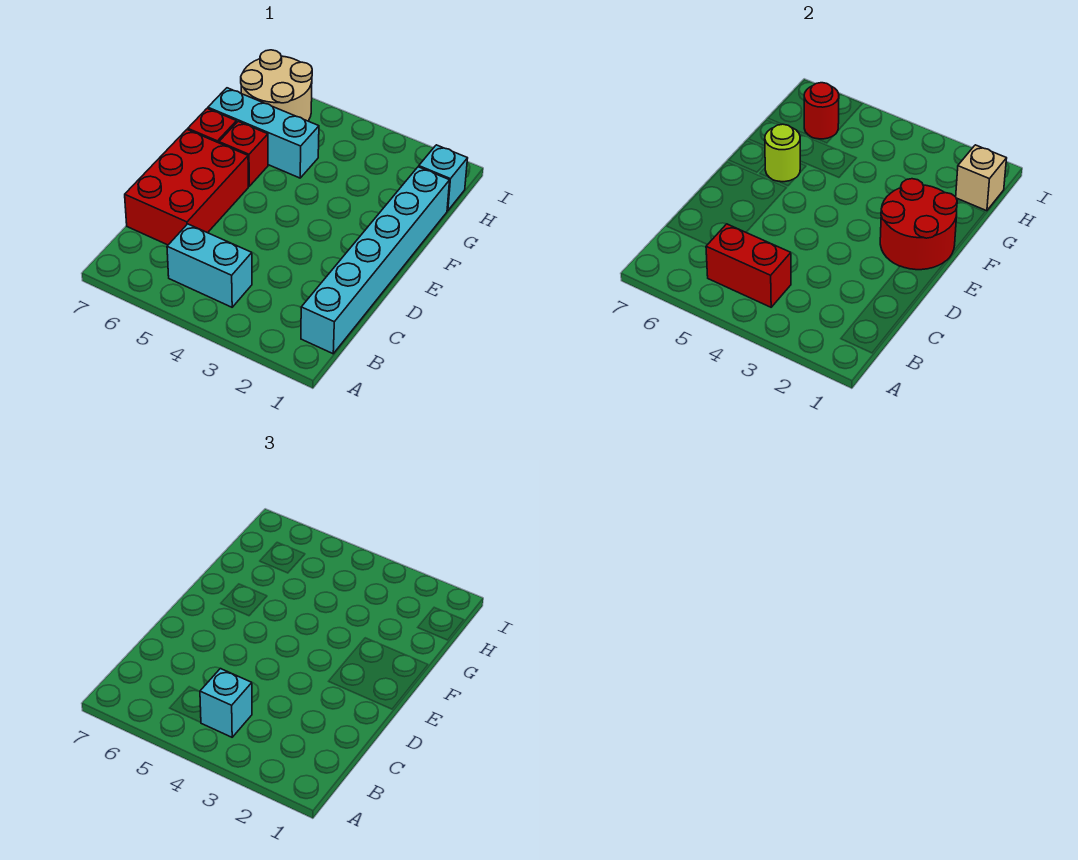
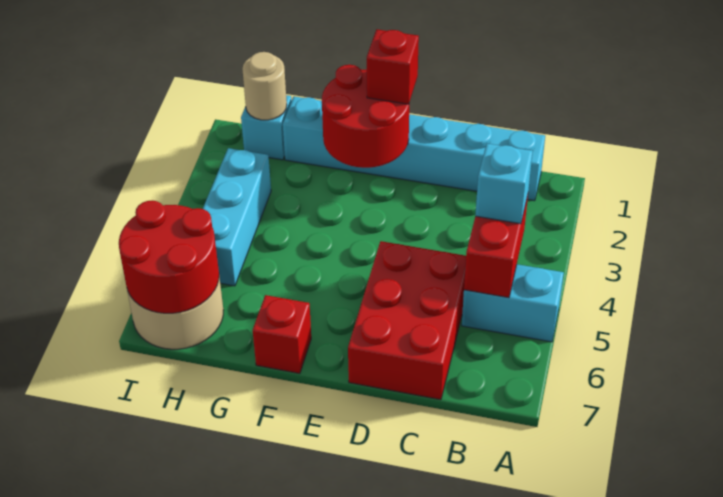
cyan brick B4:B5 level 1 -> cyan brick A5:B5 level 1
red brick C6:E7 level 1 -> red brick C5:D7 level 1
red brick F6 level 1 -> red brick E1 level 3
lime round brick F6 level 2 -> none
cyan brick G5:G7 level 1 -> cyan brick H3:H5 level 1
tan brick H1 level 2 -> tan round brick H1 level 2
red round brick H6 level 2 -> red round brick H6:I7 level 2

